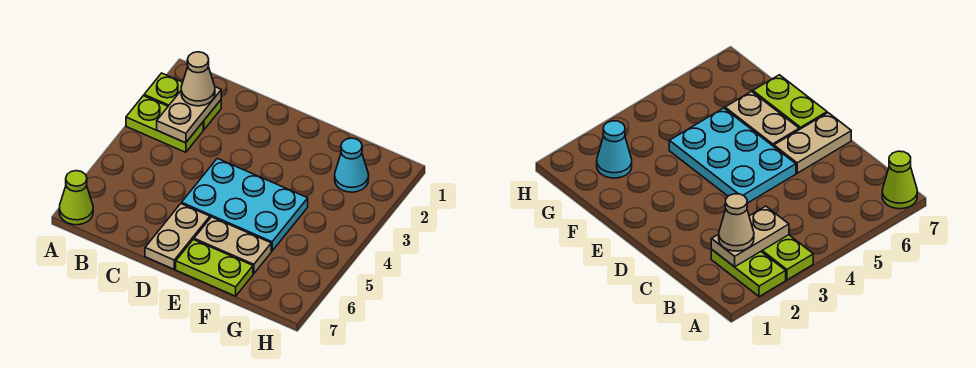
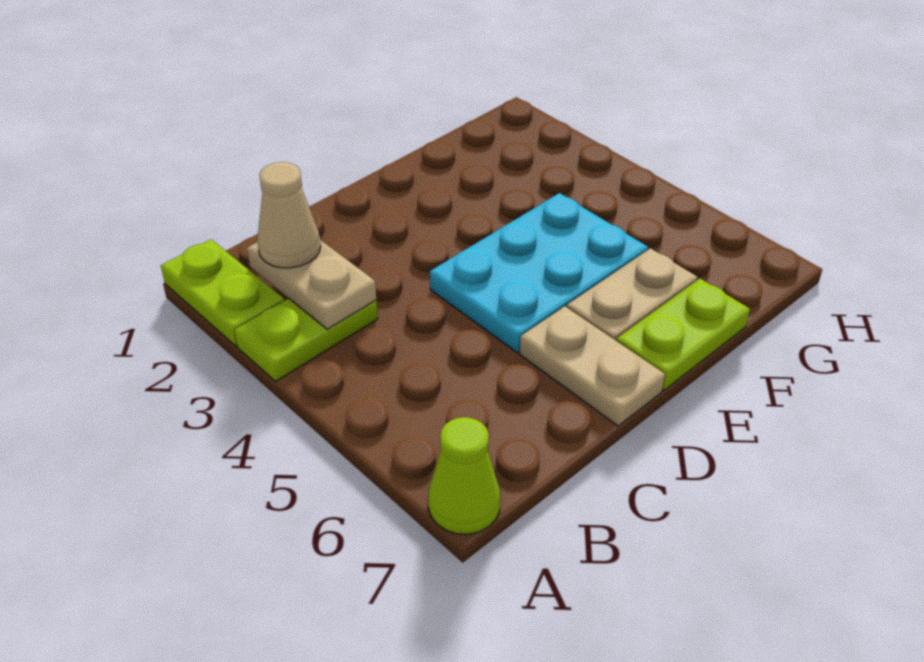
lime plate A2:B2 level 1 -> lime plate A1:A2 level 1
cyan cone G2 level 1 -> none

